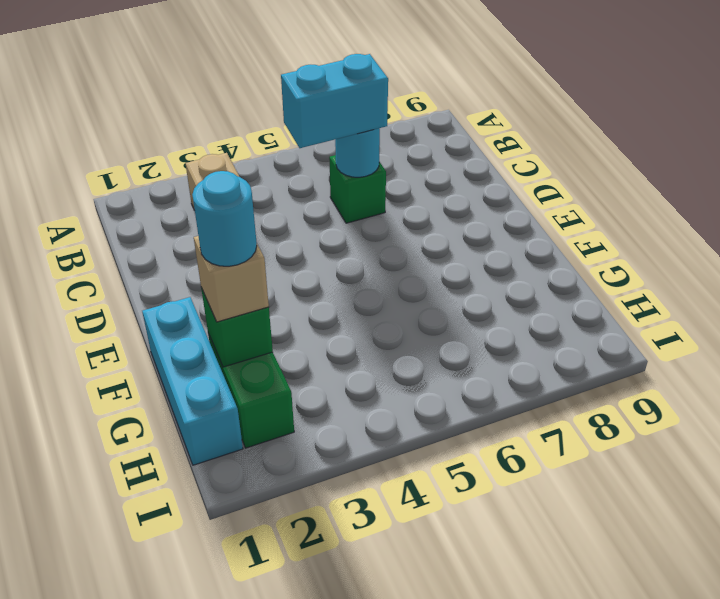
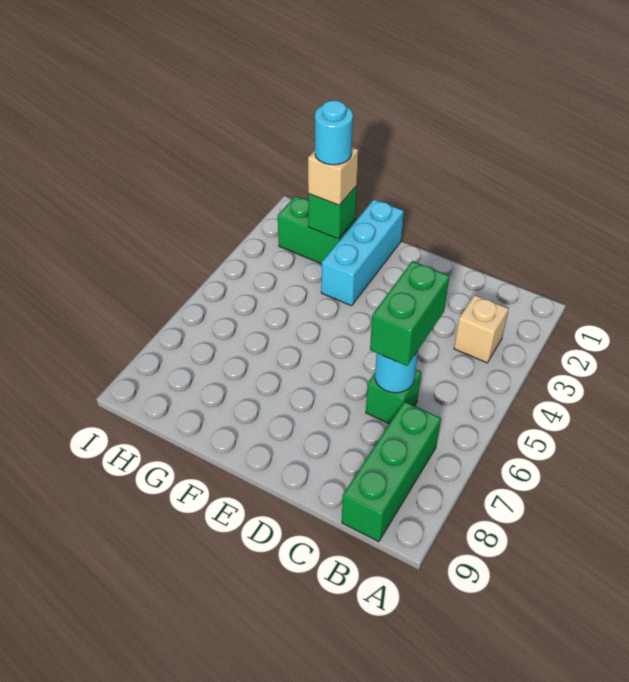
none -> green brick B7:B9 level 1
cyan brick C5:C6 level 3 -> green brick C5:C6 level 3
cyan brick F1:H1 level 1 -> cyan brick F1:F3 level 1

